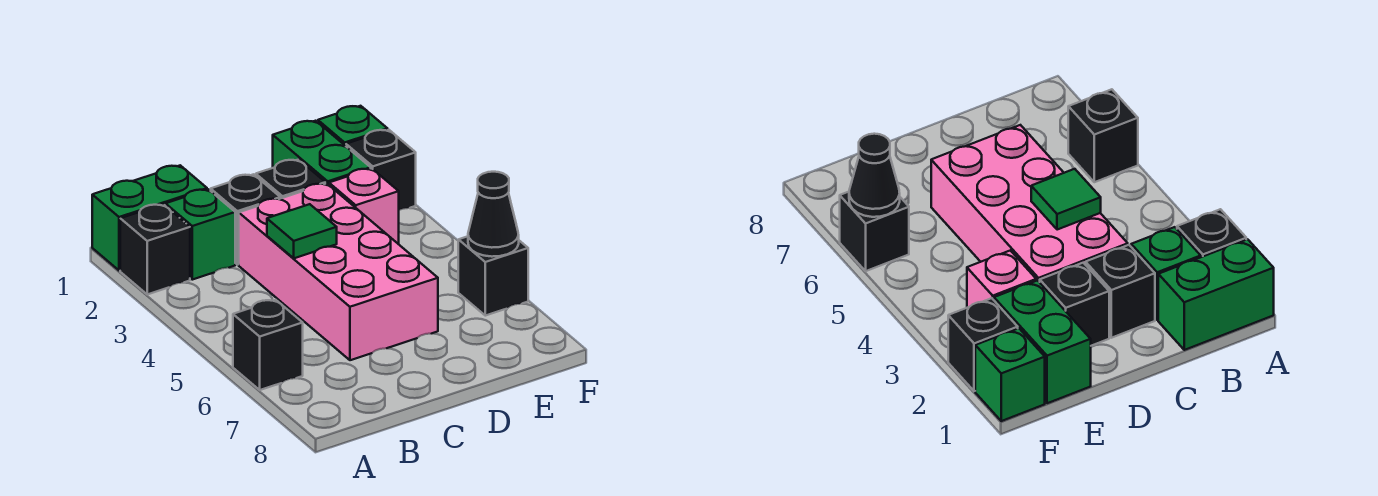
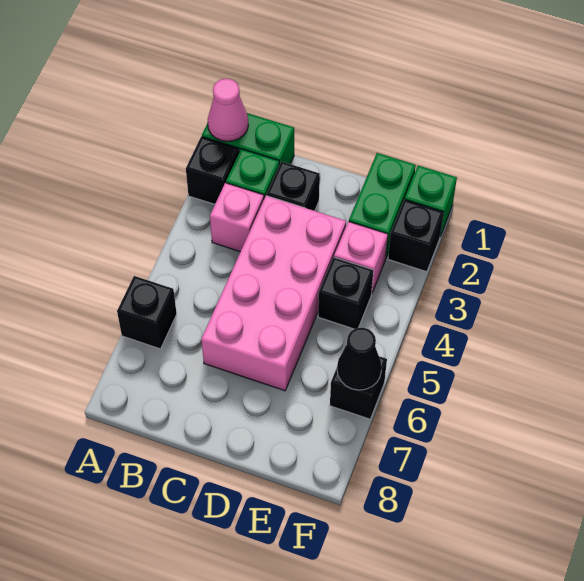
none -> pink cone A1 level 2
none -> pink brick B3 level 1
green tile C4 level 2 -> none
black brick D2 level 1 -> black brick E4 level 1

